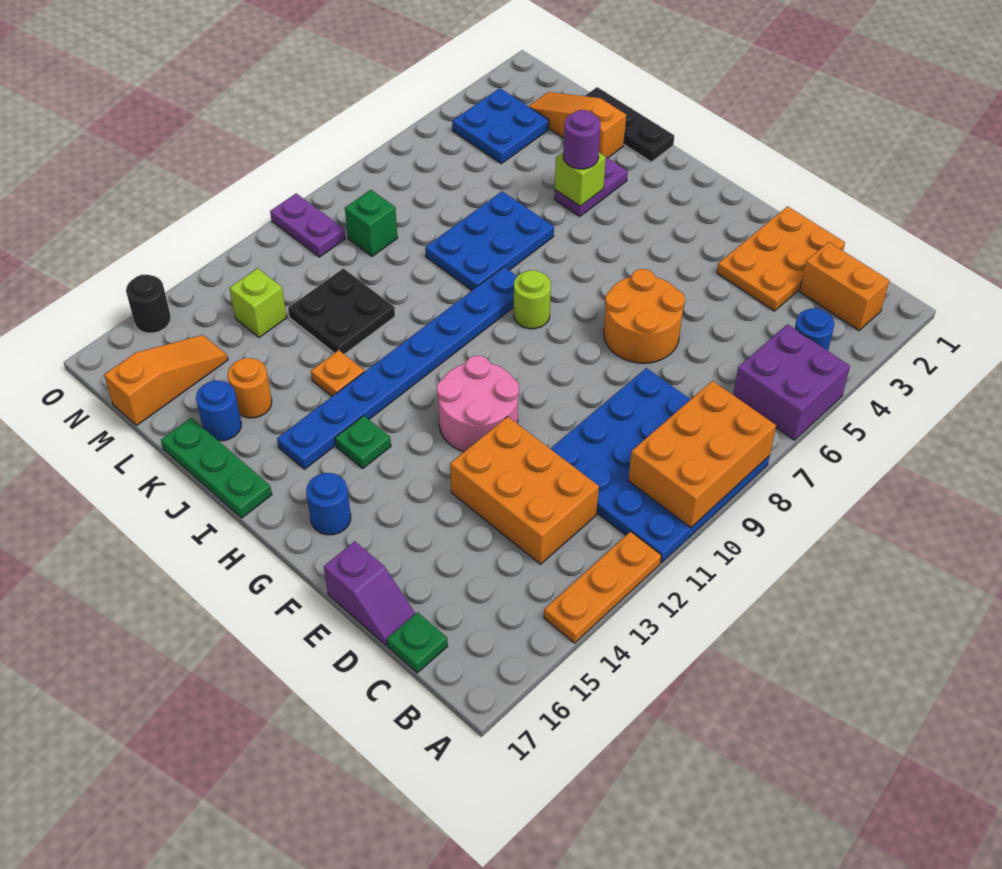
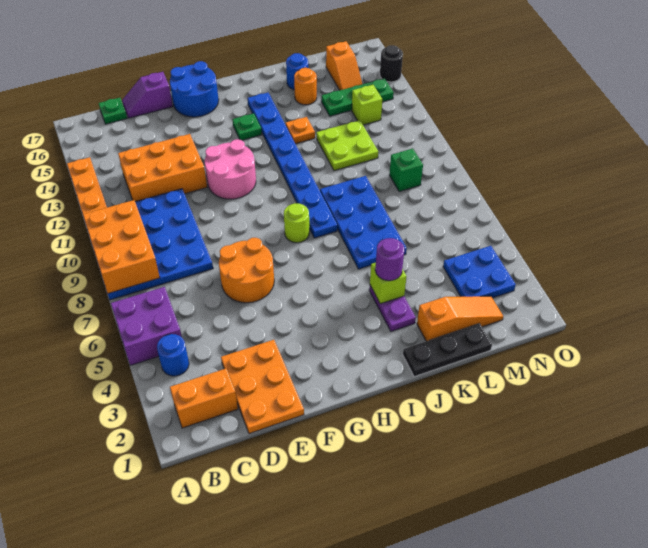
blue round brick G16 level 1 -> blue round brick F16:G17 level 1
green plate I17:K17 level 1 -> green plate L14:N14 level 1
blue plate J6:K8 level 1 -> blue plate J6:K9 level 1
black plate K11:L12 level 1 -> lime plate K11:L12 level 1
orange slope M15:M17 level 1 top 17 -> orange slope M15:M16 level 1 top 16
purple plate N10:O10 level 1 -> none

